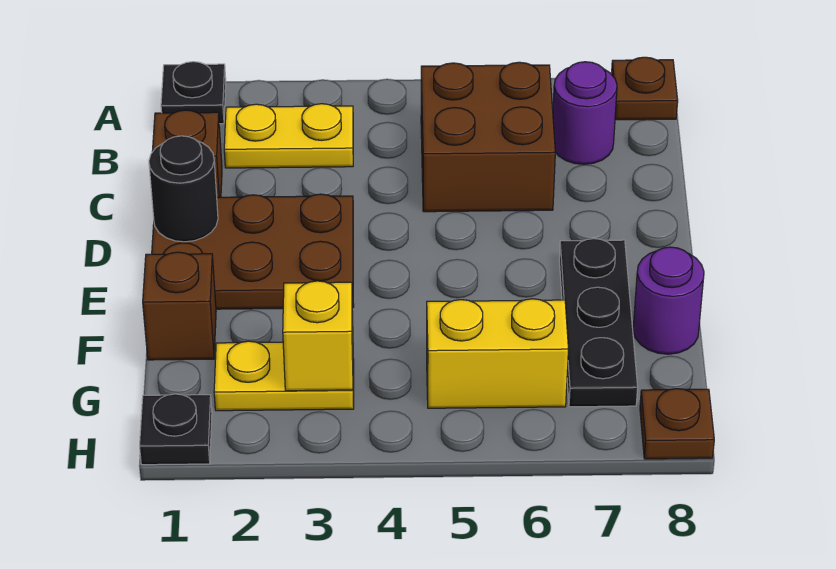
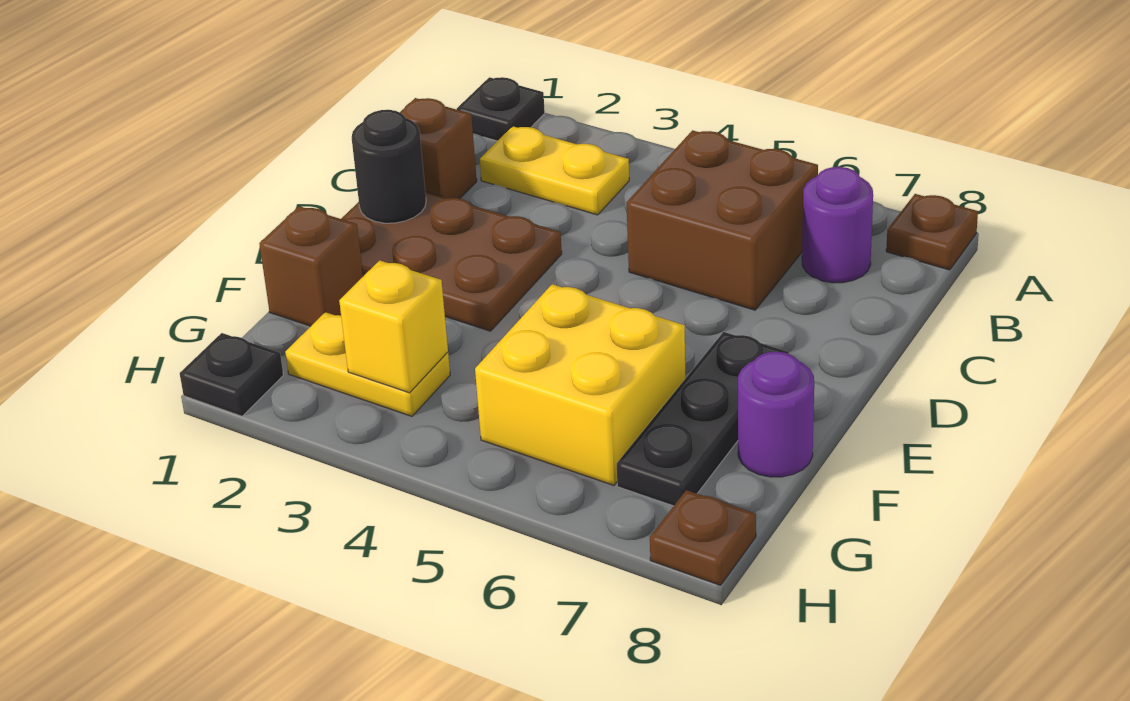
yellow brick G5:G6 level 1 -> yellow brick F5:G6 level 1

